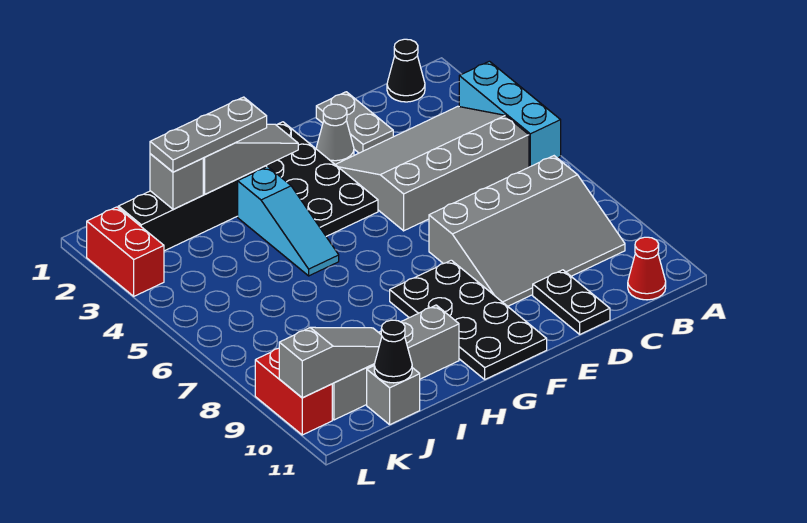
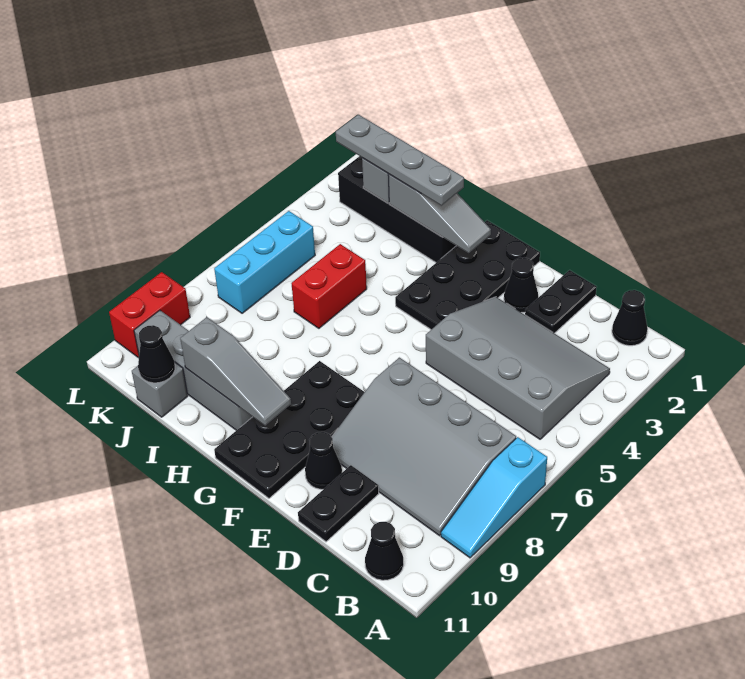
cyan brick A3:A5 level 1 -> cyan brick K5:K7 level 1
red cone B11 level 1 -> black cone B11 level 1
grey plate D1:D2 level 1 -> black plate D1:D2 level 1
grey cone E2 level 1 -> black cone E2 level 1
none -> black cone E10 level 1
grey plate H2:J2 level 3 -> grey plate H2:K2 level 3
cyan slope H3:H5 level 1 top 3 -> cyan slope A7:A9 level 1 top 7
grey slope J10:L10 level 2 top L -> grey slope G10:I10 level 2 top I
red brick L2:L3 level 1 -> red brick I5:I6 level 1

